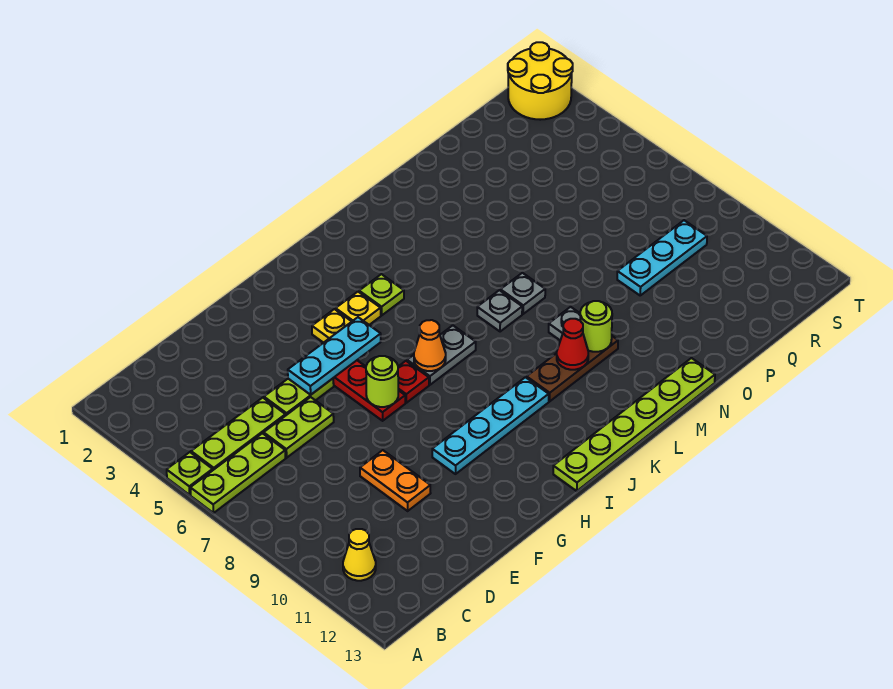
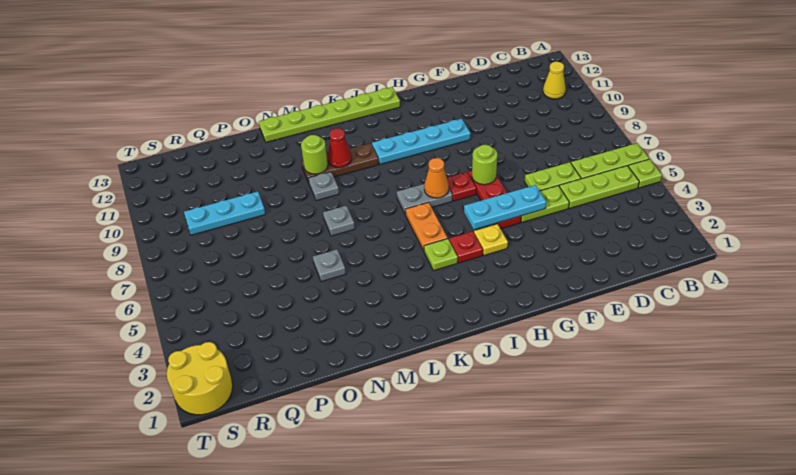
orange plate E9:E10 level 1 -> orange plate J5:J6 level 1
yellow plate I4 level 1 -> red plate I4 level 1
grey plate L7 level 1 -> grey plate N5 level 1

